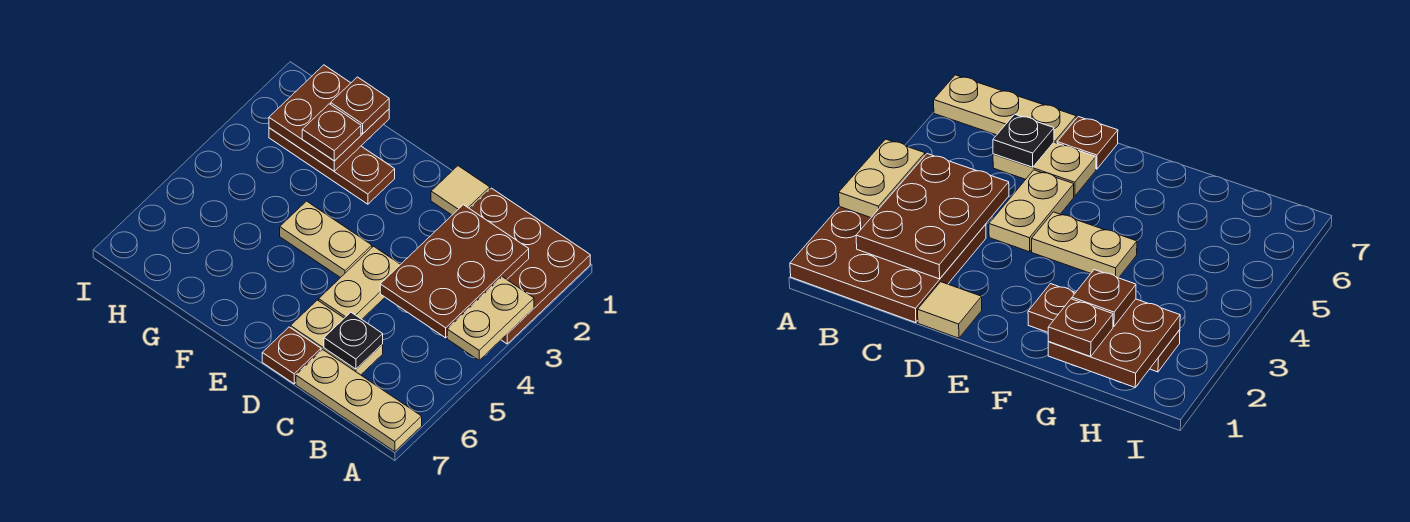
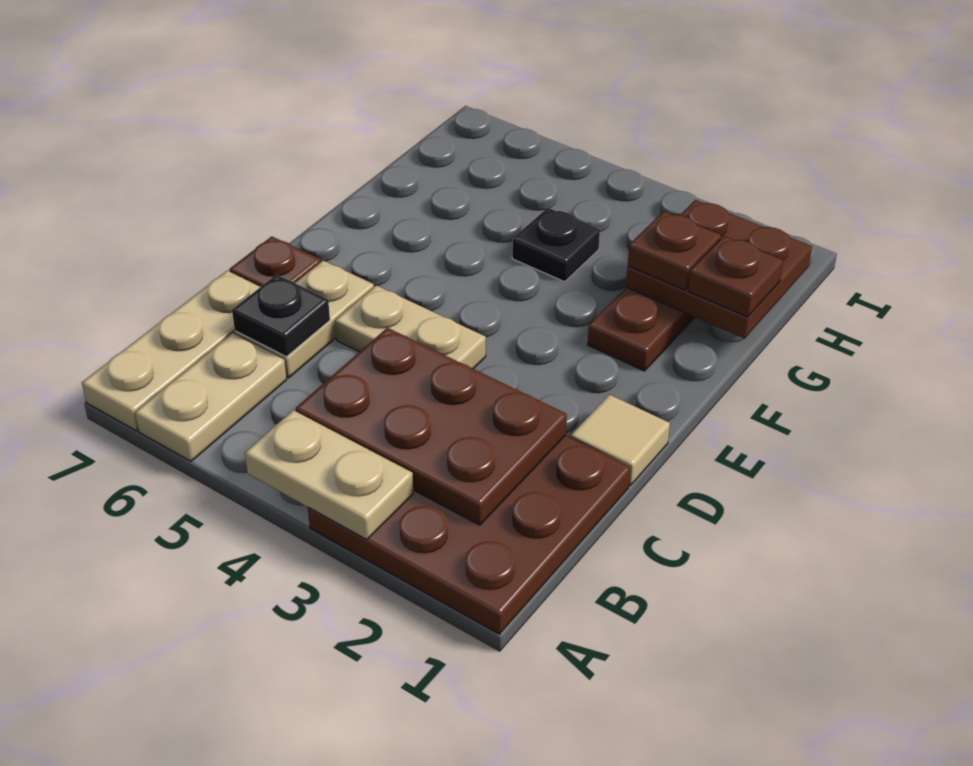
tan plate E4:F4 level 1 -> tan plate A6:B6 level 1
none -> black plate G4 level 1

